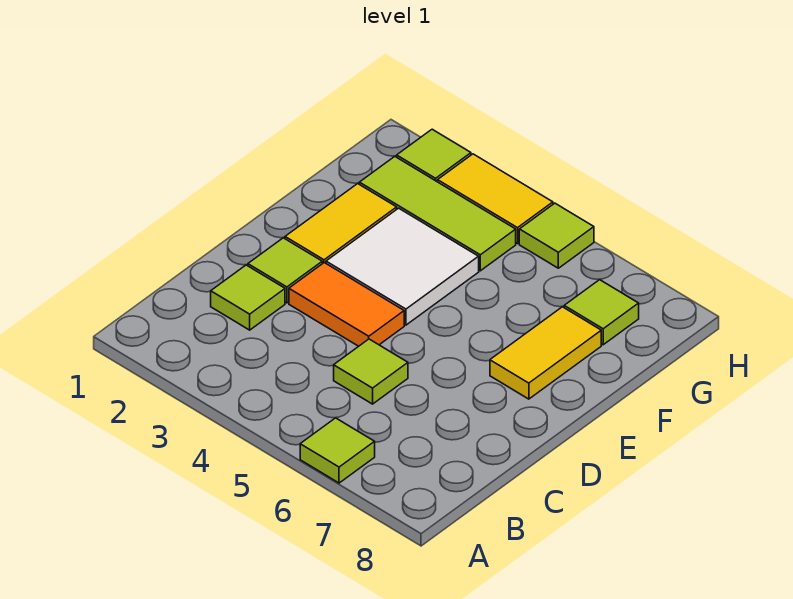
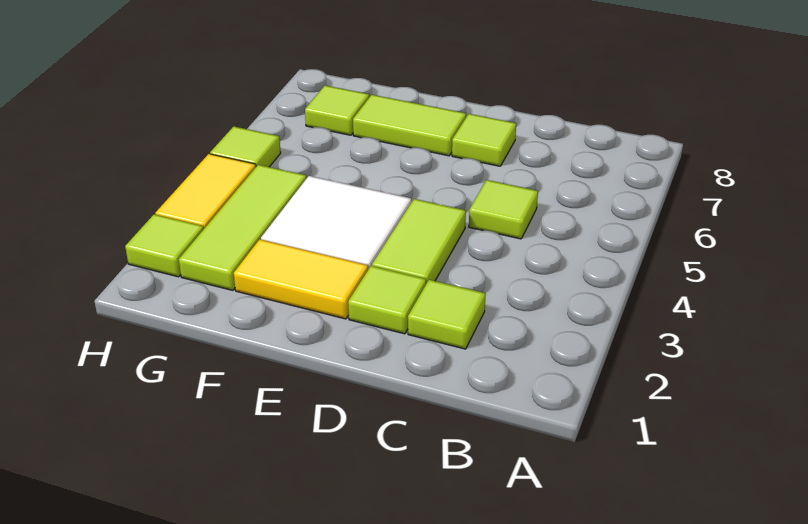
lime tile A6 level 1 -> lime tile D7 level 1
orange tile D3:D4 level 1 -> lime tile D3:D4 level 1
yellow tile E7:F7 level 1 -> lime tile E7:F7 level 1

